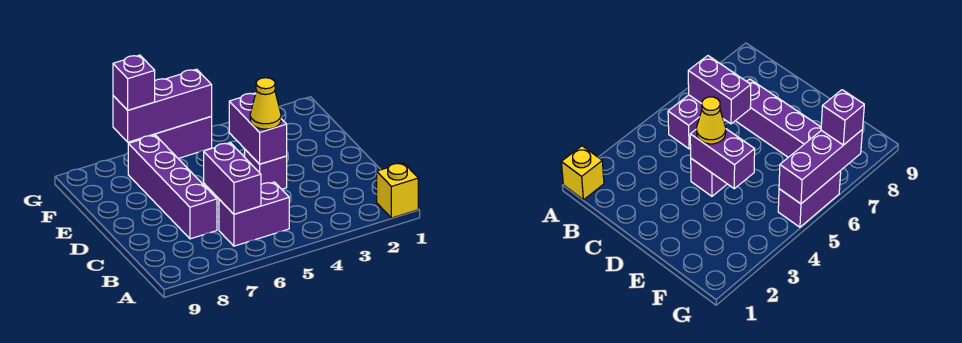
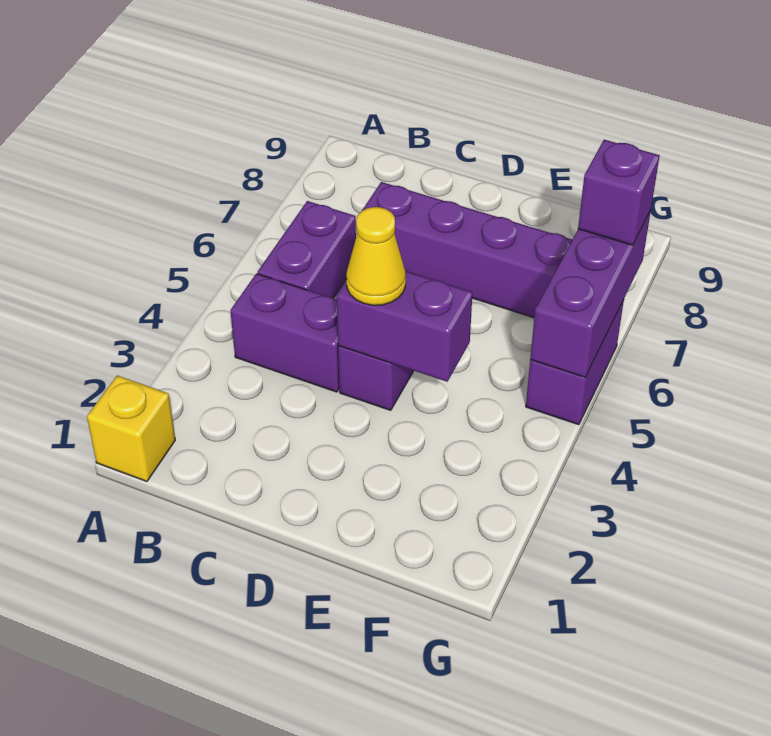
purple brick B6:C6 level 2 -> purple brick B4:C4 level 1

